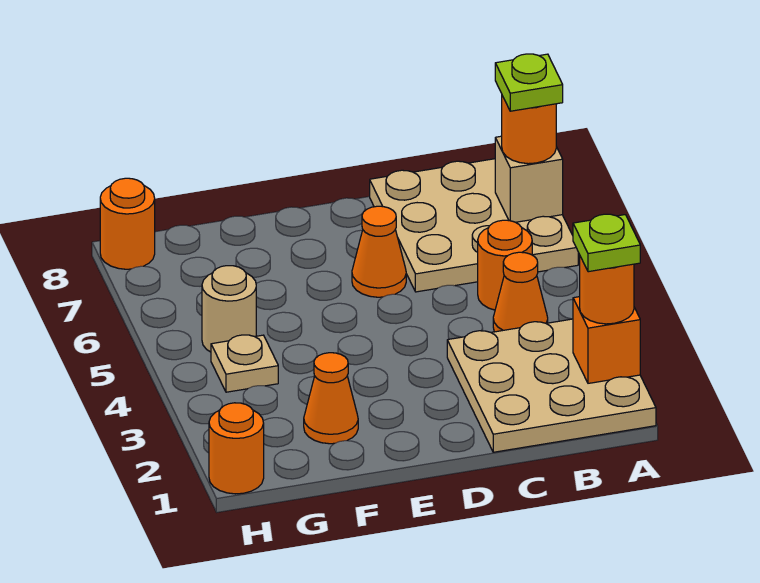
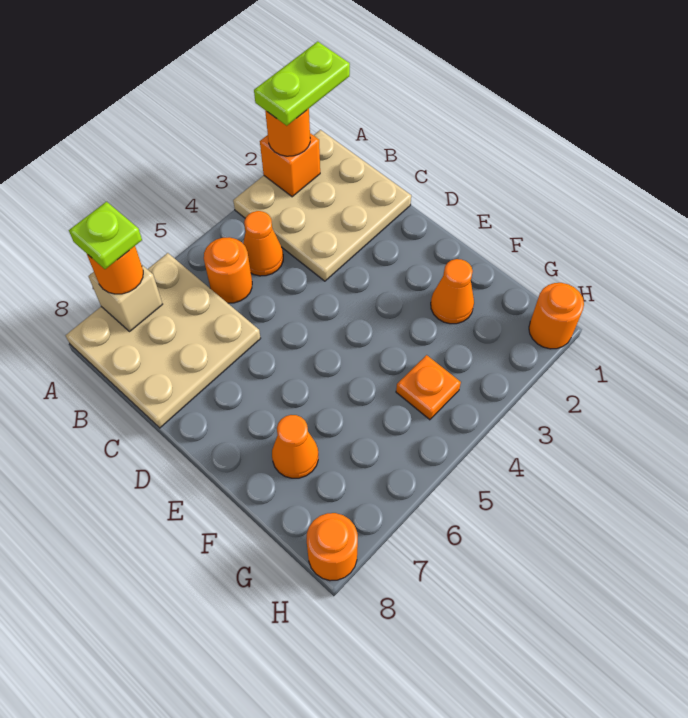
lime plate A2 level 4 -> lime plate A1:A2 level 4
orange cone D6 level 1 -> orange cone F7 level 1
tan plate G4 level 1 -> orange plate G4 level 1
tan round brick G5 level 1 -> none

